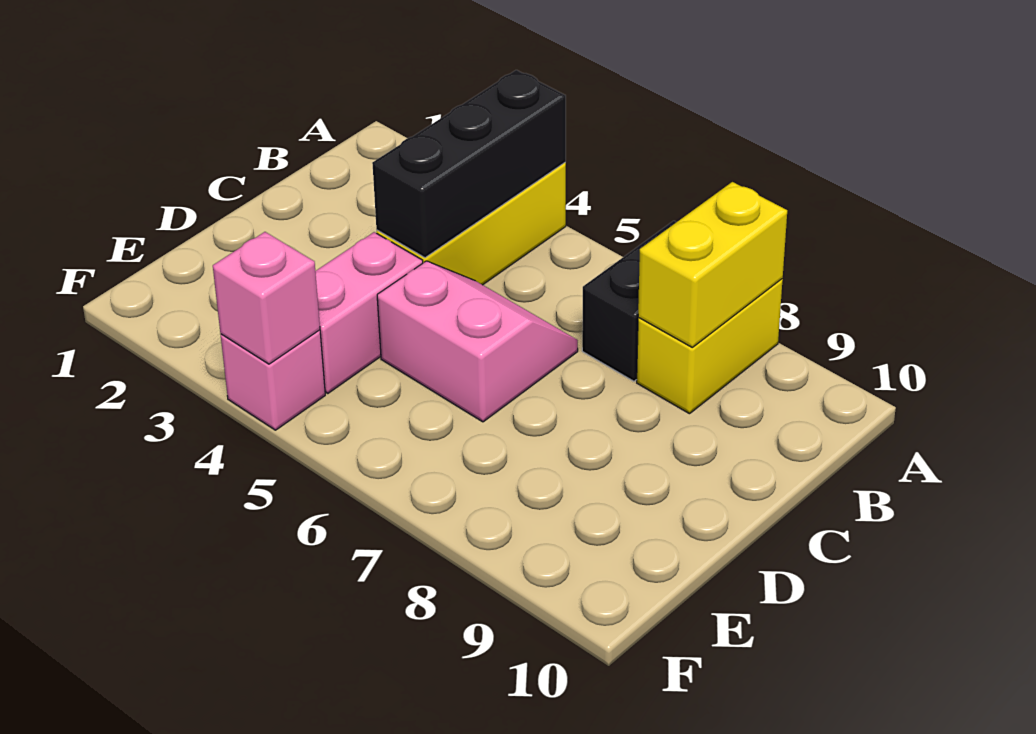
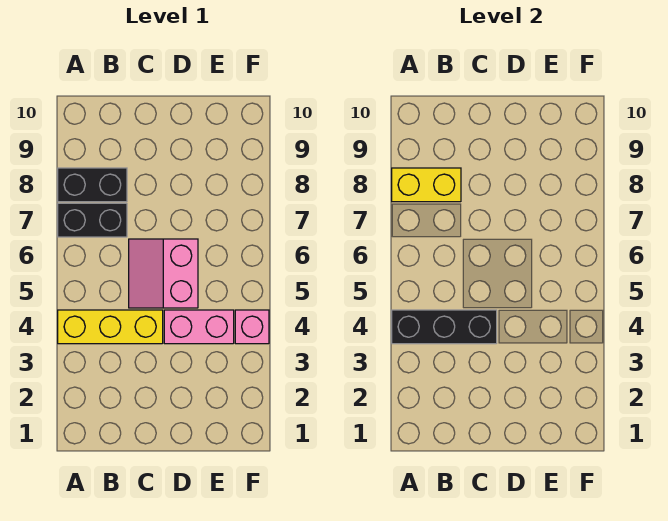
yellow brick A8:B8 level 1 -> black brick A8:B8 level 1
pink brick F4 level 2 -> none

